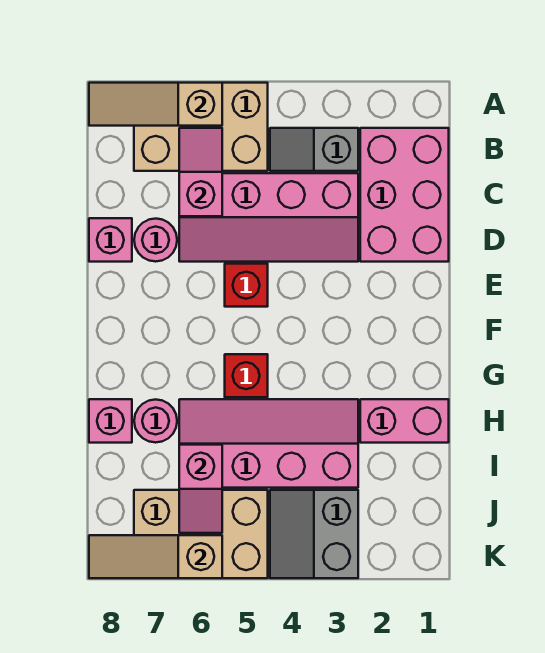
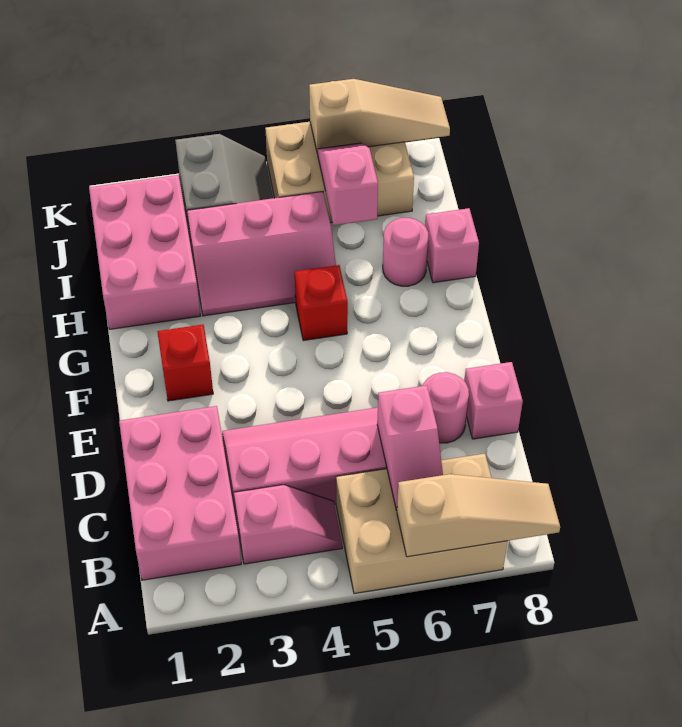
grey slope B3:B4 level 1 top 3 -> pink slope B3:B4 level 1 top 3
red brick E5 level 1 -> red brick F2 level 1
pink brick H1:H2 level 1 -> pink brick H1:J2 level 1
pink slope H3:I6 level 1 top I -> pink slope H3:I5 level 1 top I

